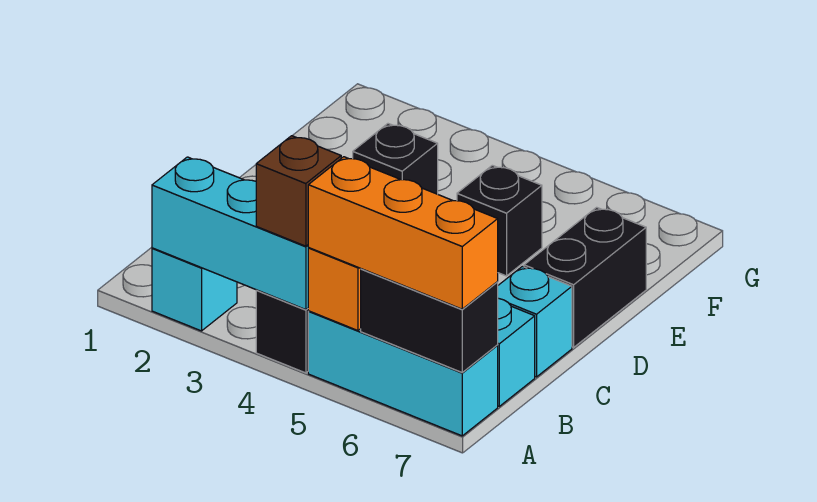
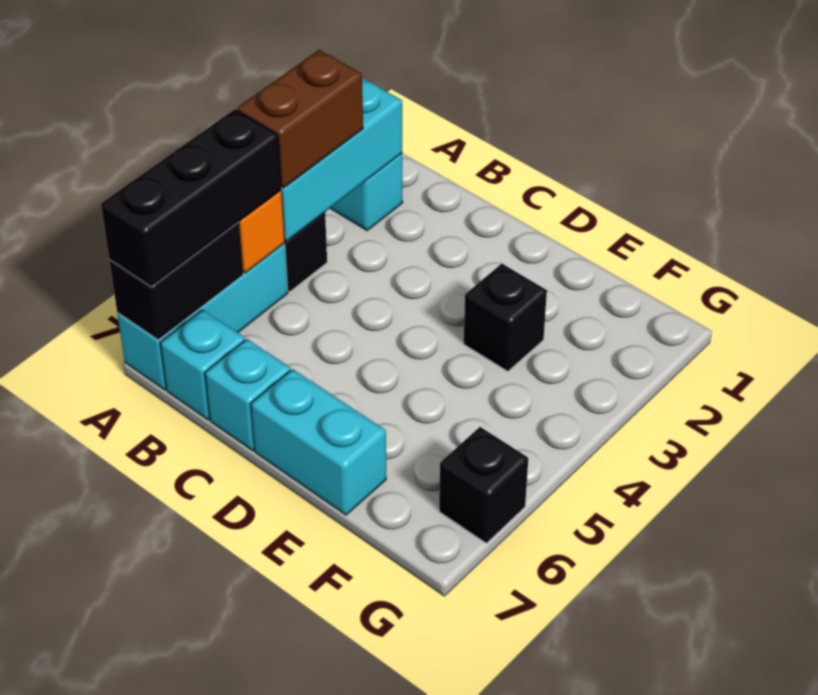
brown brick A4 level 3 -> brown brick A3:A4 level 3
orange brick A5:A7 level 3 -> black brick A5:A7 level 3
black brick D7:E7 level 1 -> cyan brick D7:E7 level 1
black brick E5 level 1 -> black brick G6 level 1

